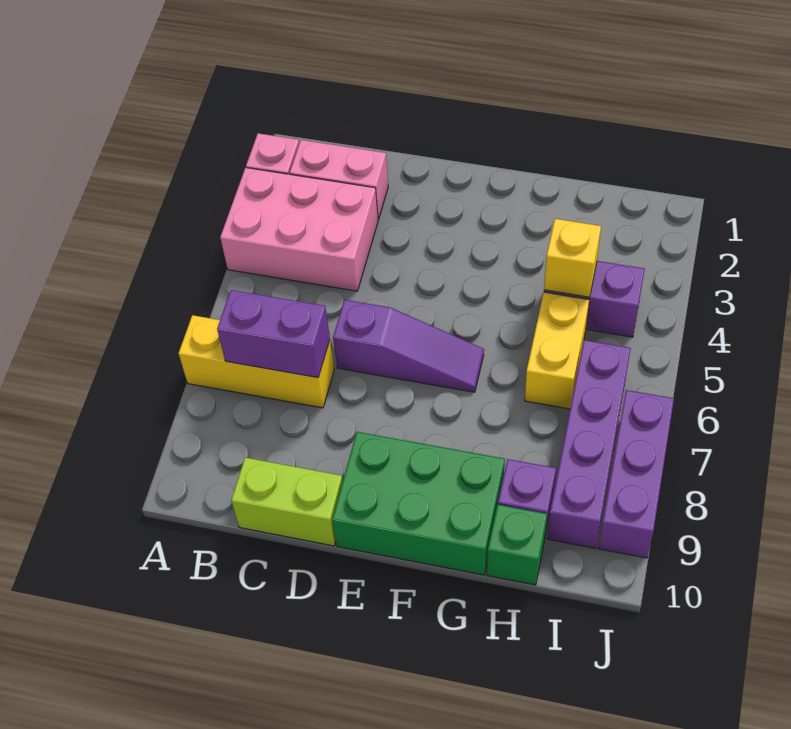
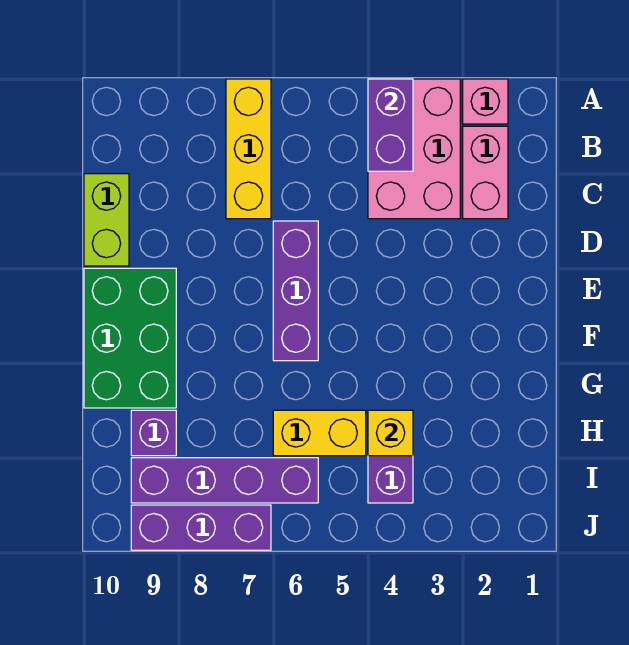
purple brick B7:C7 level 2 -> purple brick A4:B4 level 2
purple slope D6:F6 level 1 top D -> purple brick D6:F6 level 1
green brick H10 level 1 -> none

